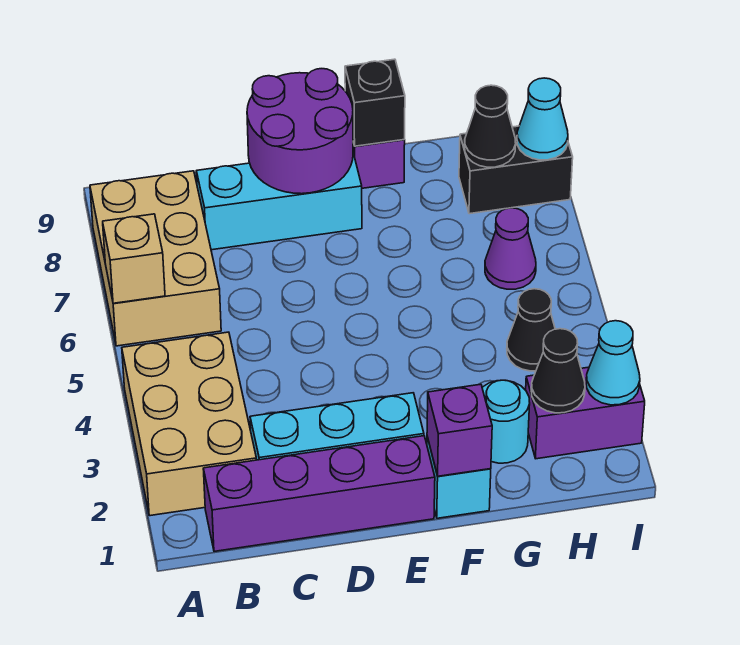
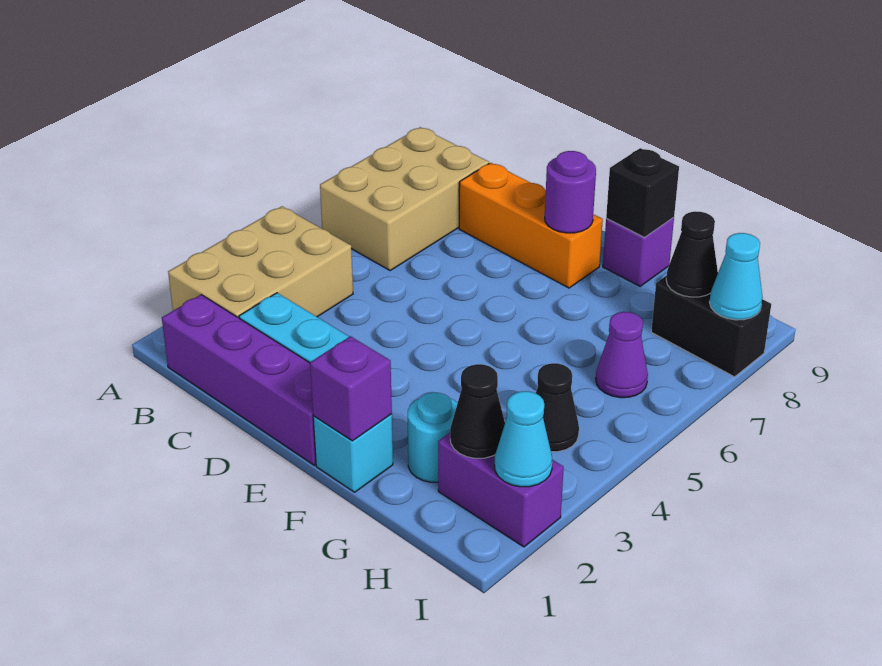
tan brick A6 level 2 -> none
cyan brick C8:E8 level 1 -> orange brick C8:E8 level 1
purple round brick D8:E9 level 2 -> purple round brick E8 level 2

